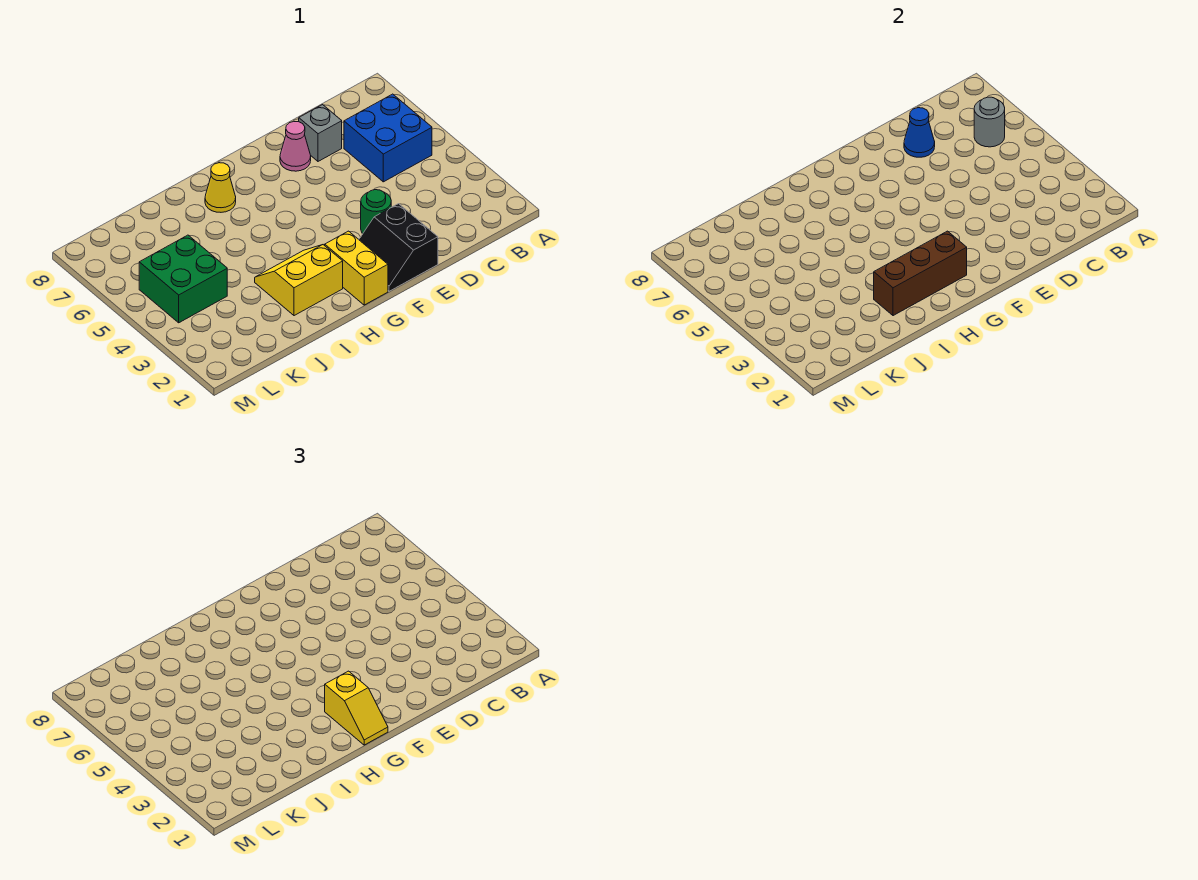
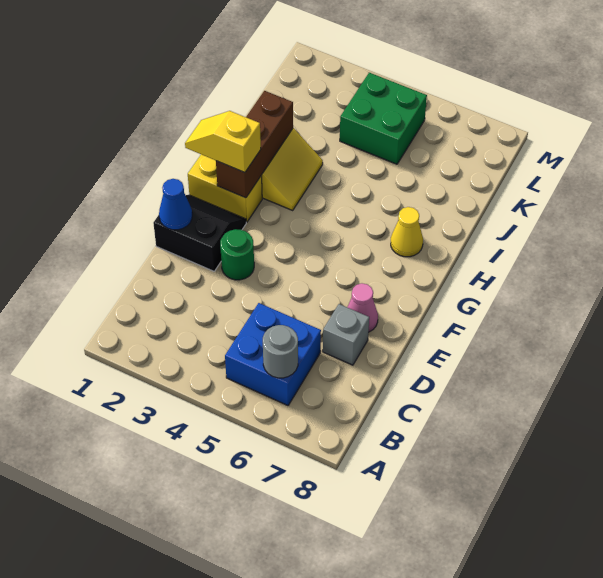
blue cone D7 level 2 -> blue cone E1 level 2

